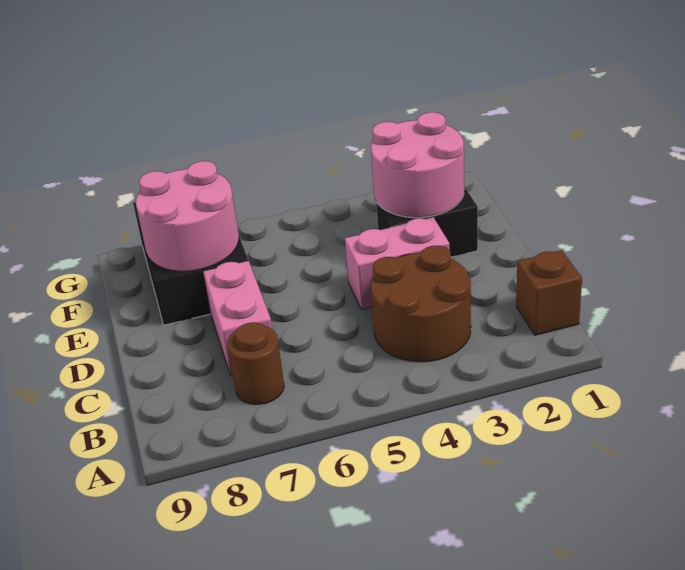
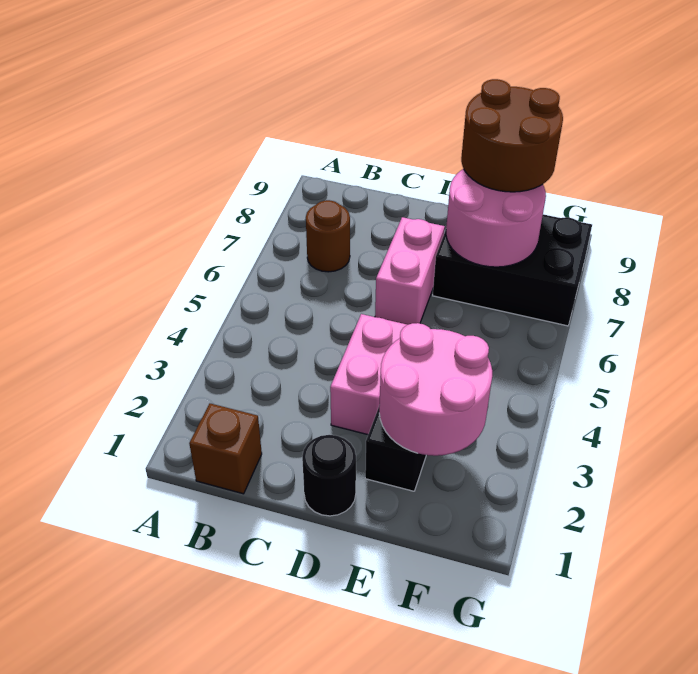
brown round brick B3:C4 level 1 -> brown round brick E8:F9 level 3
pink brick C7:D7 level 1 -> pink brick D6:D7 level 1
none -> black round brick D1 level 1

